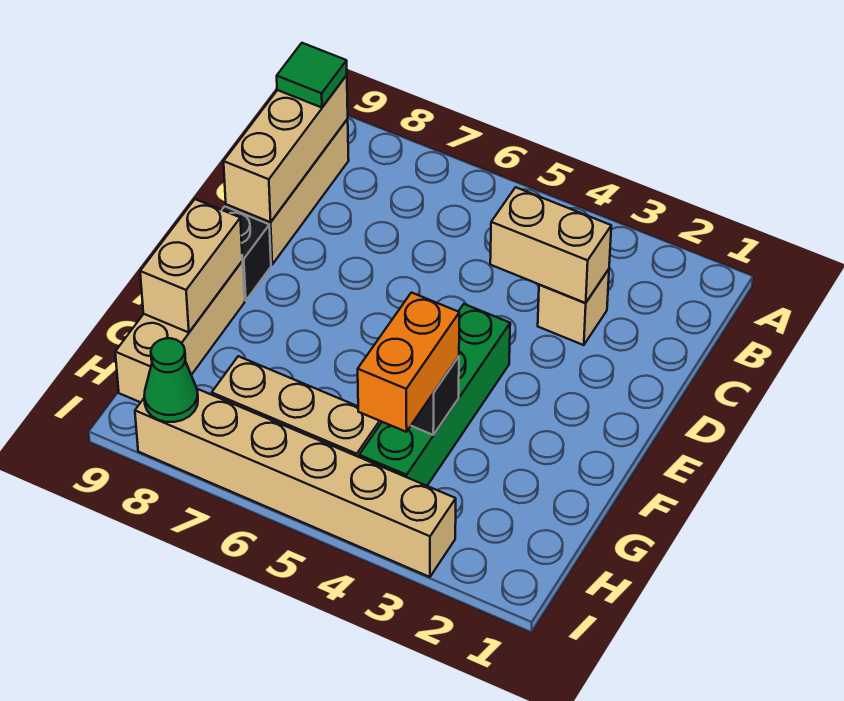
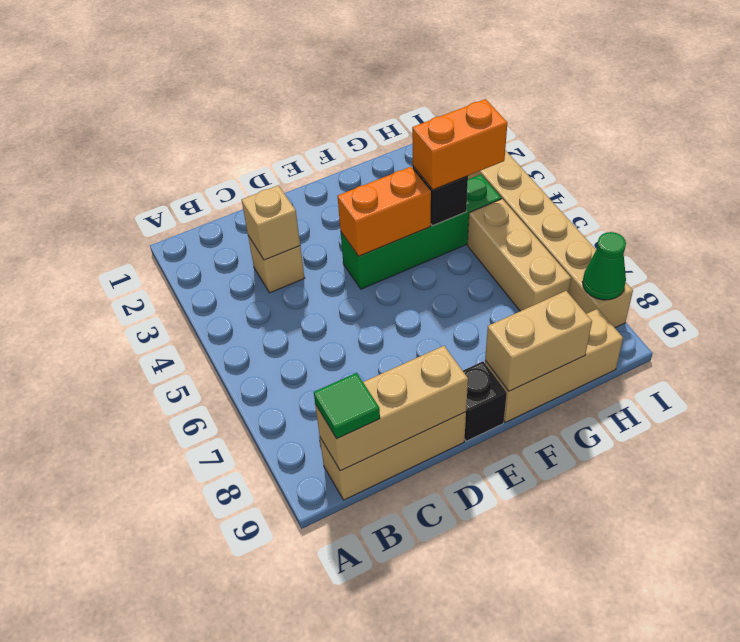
tan brick C3:C4 level 2 -> tan brick C3 level 2
none -> orange brick E4:F4 level 2

